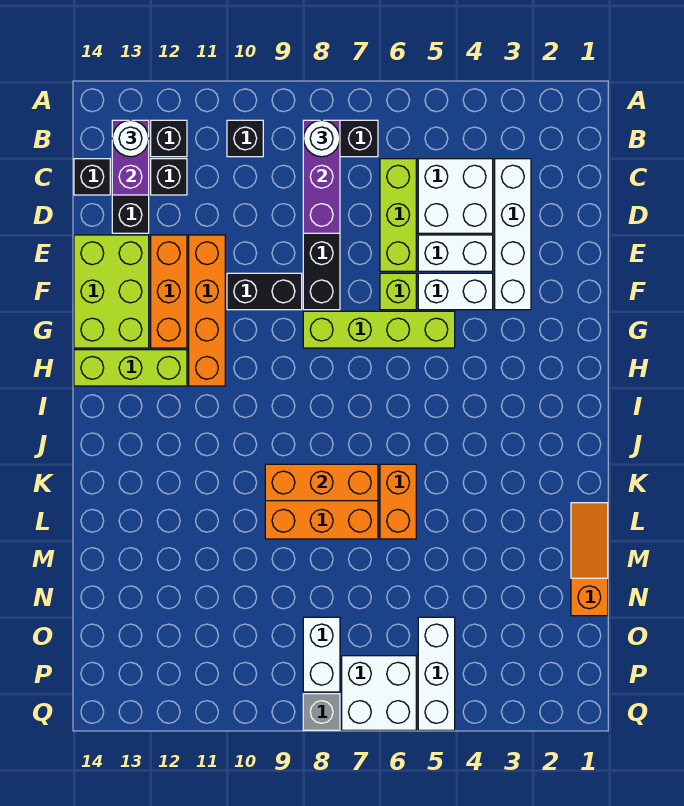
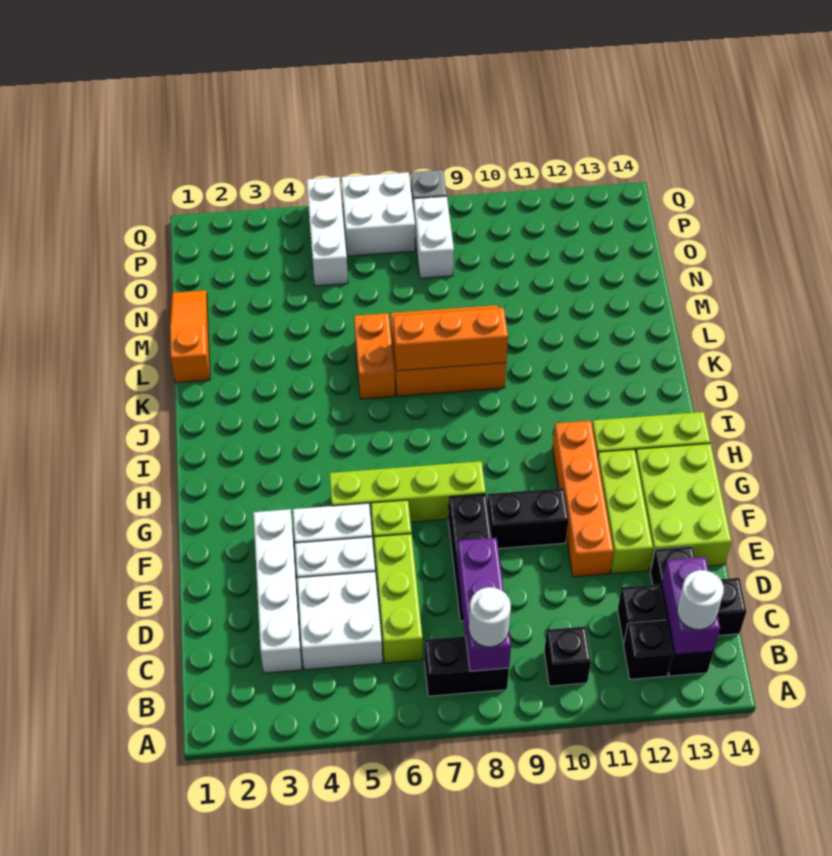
orange brick E12:G12 level 1 -> lime brick E12:G12 level 1
orange slope L1:N1 level 1 top N -> orange slope L1:N1 level 1 top L

